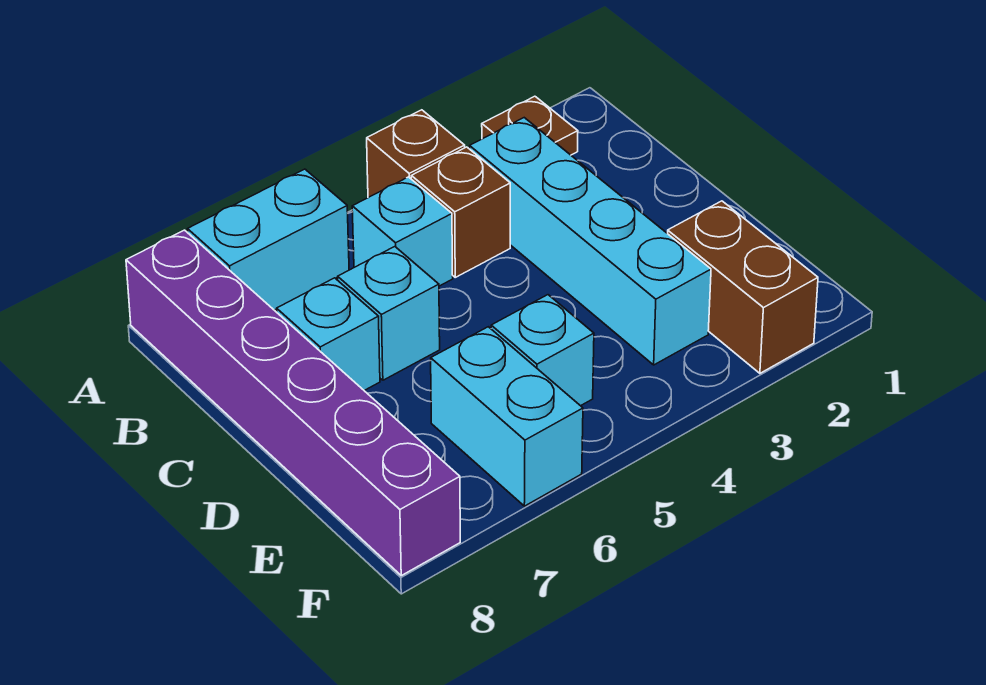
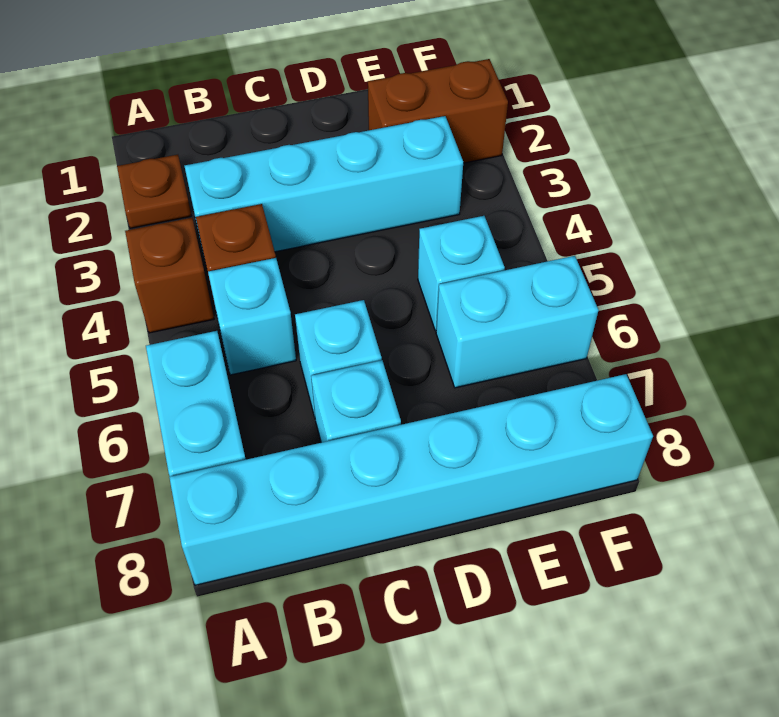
purple brick A8:F8 level 1 -> cyan brick A8:F8 level 1

